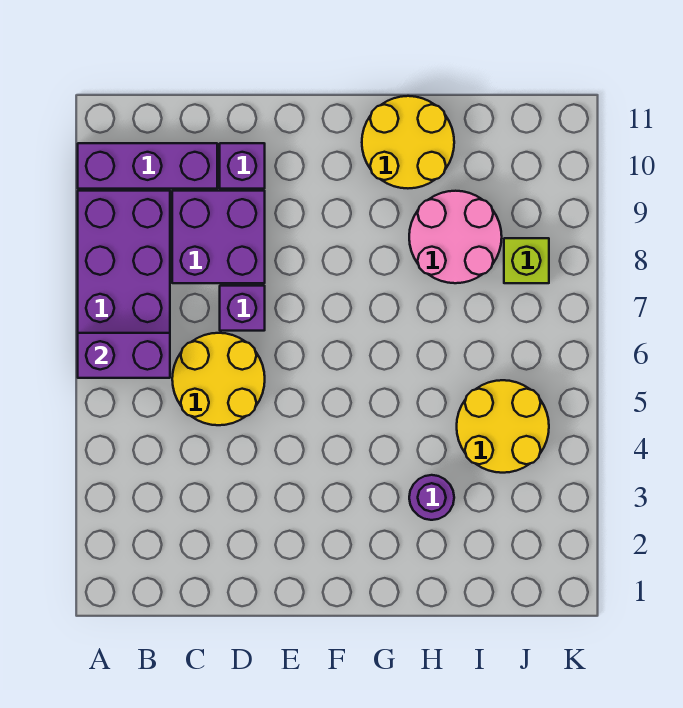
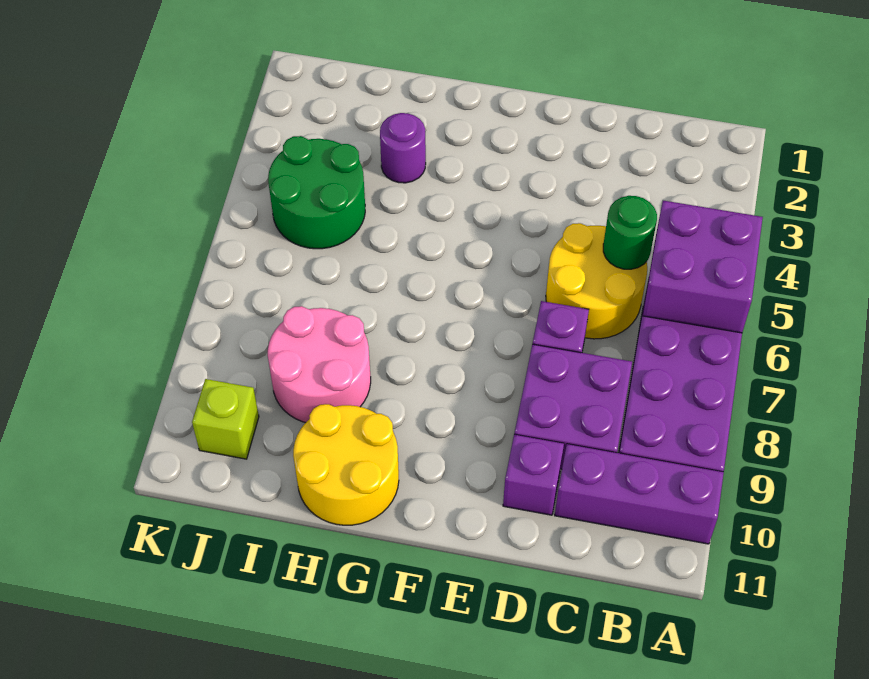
purple brick A6:B6 level 2 -> purple brick A5:B6 level 2
none -> green round brick C5 level 2
yellow round brick I4:J5 level 1 -> green round brick I4:J5 level 1
lime brick J8 level 1 -> lime brick J10 level 1

